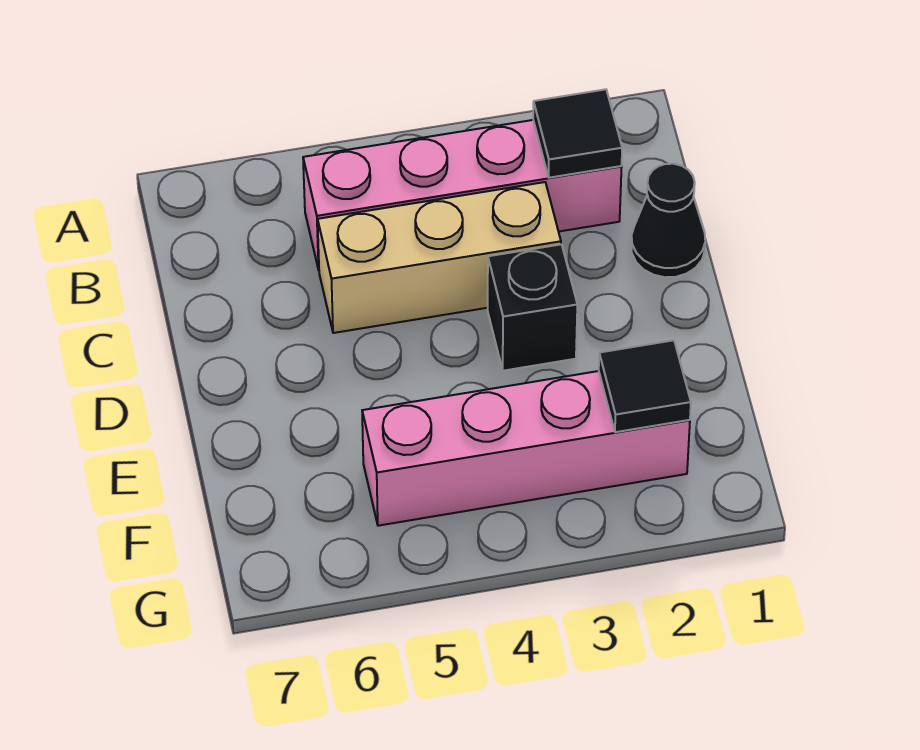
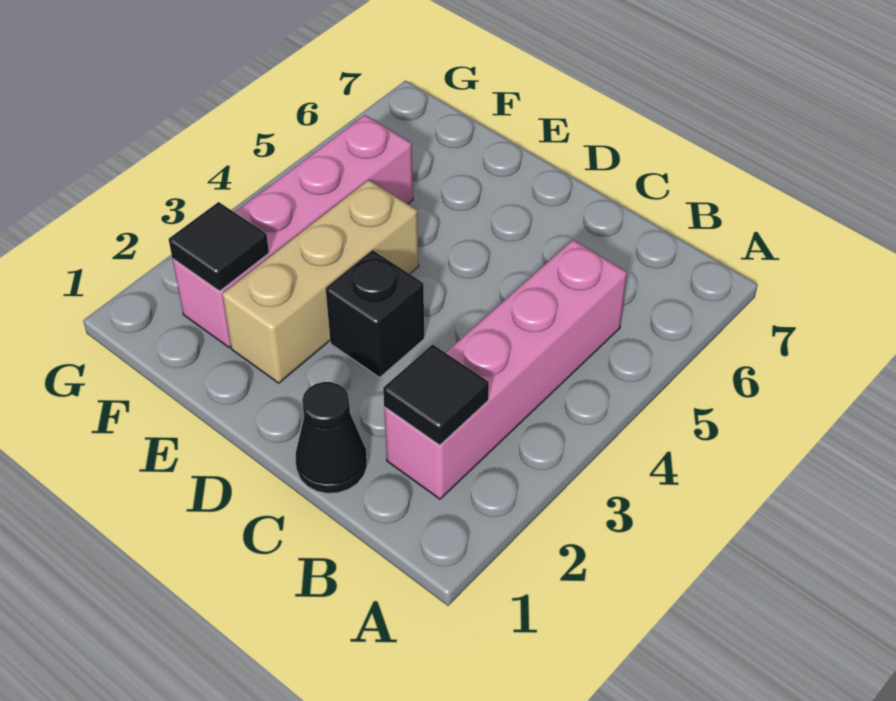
tan brick C3:C5 level 1 -> tan brick E2:E4 level 1

